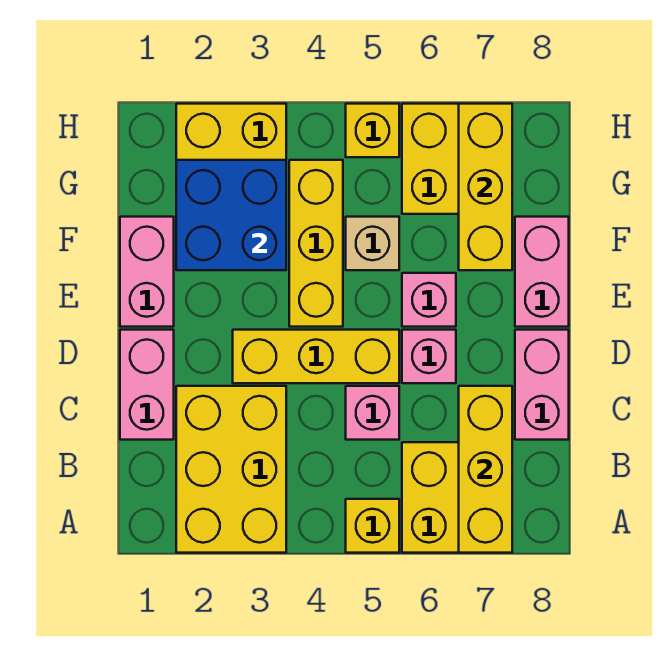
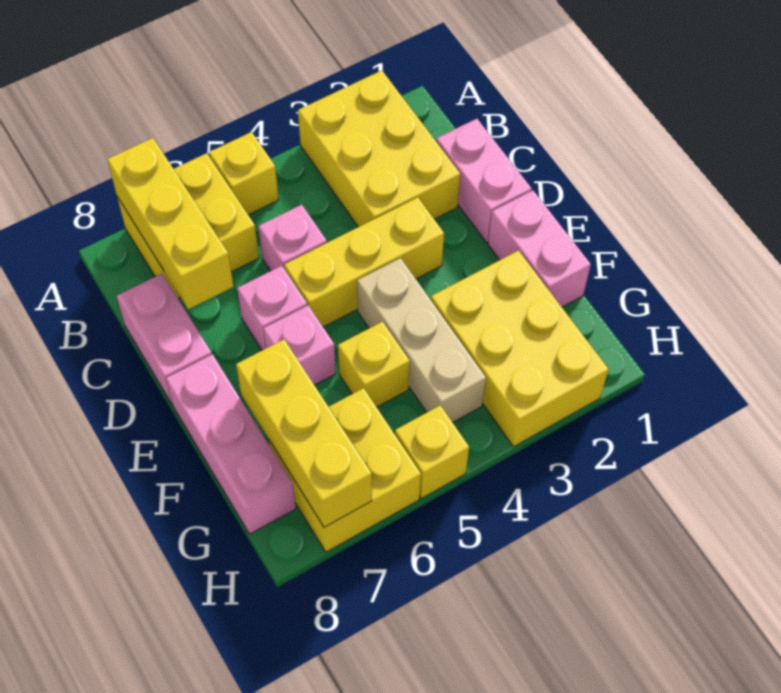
yellow brick E4:G4 level 1 -> tan brick E4:G4 level 1
pink brick E8:F8 level 1 -> pink brick E8:G8 level 1
blue brick F2:G3 level 2 -> none
tan brick F5 level 1 -> yellow brick F5 level 1

